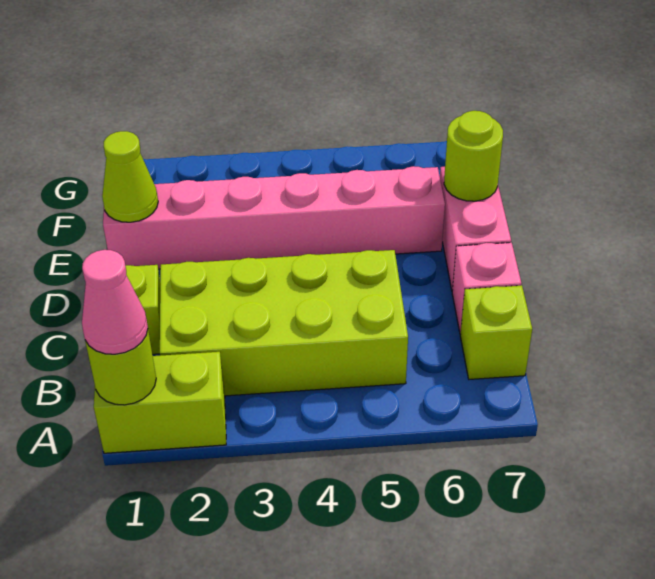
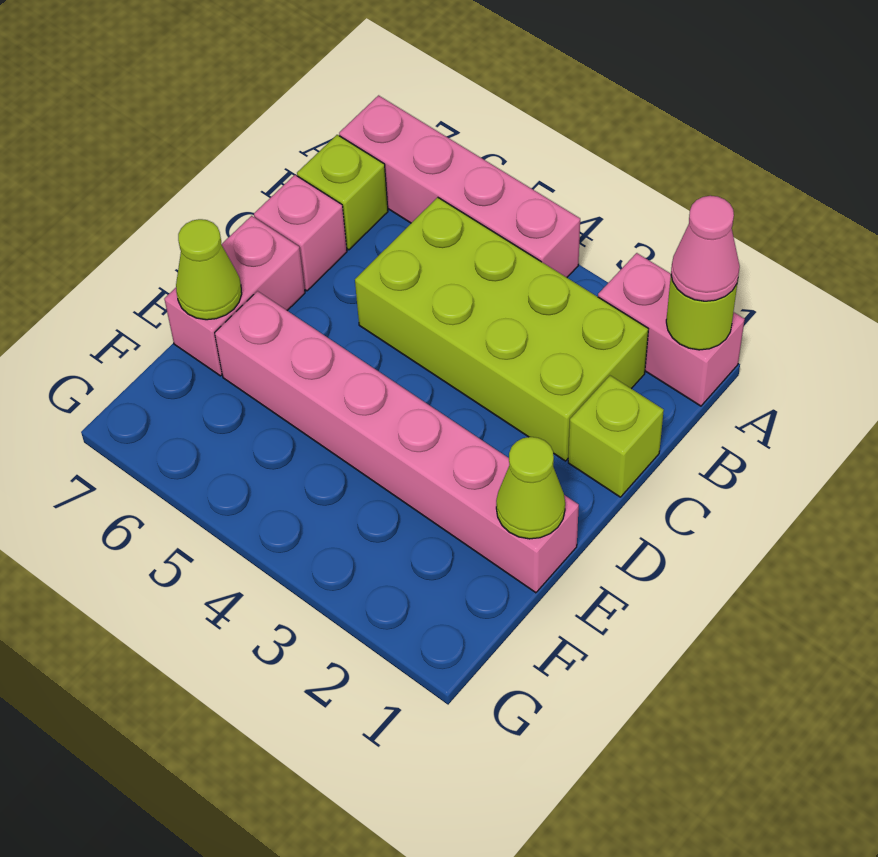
lime brick A1:A2 level 1 -> pink brick A1:A2 level 1
none -> pink brick A4:A7 level 1
lime round brick E7 level 2 -> lime cone E7 level 2

